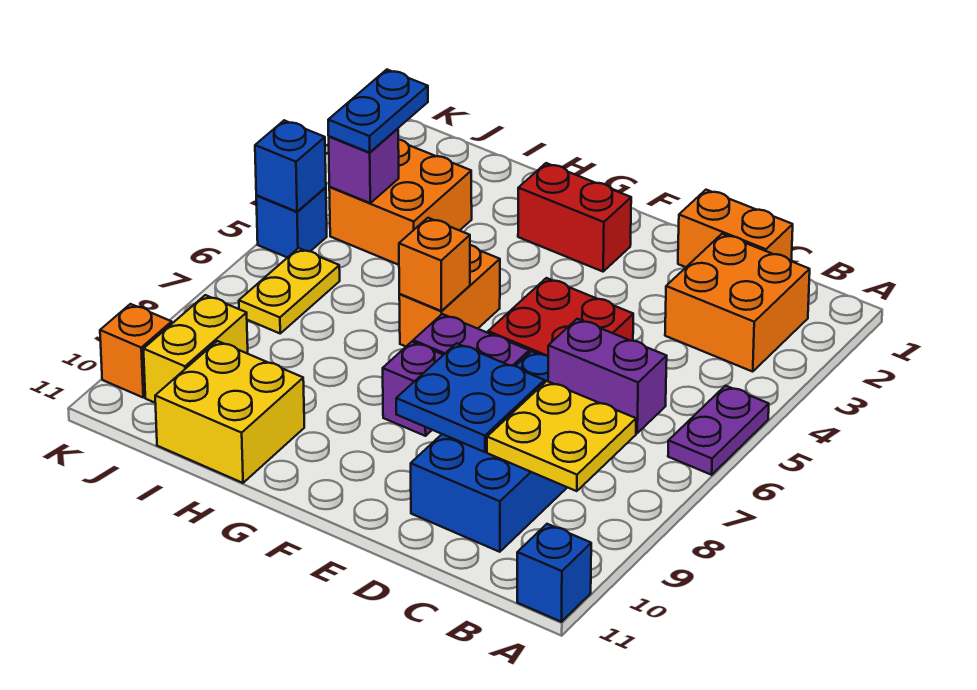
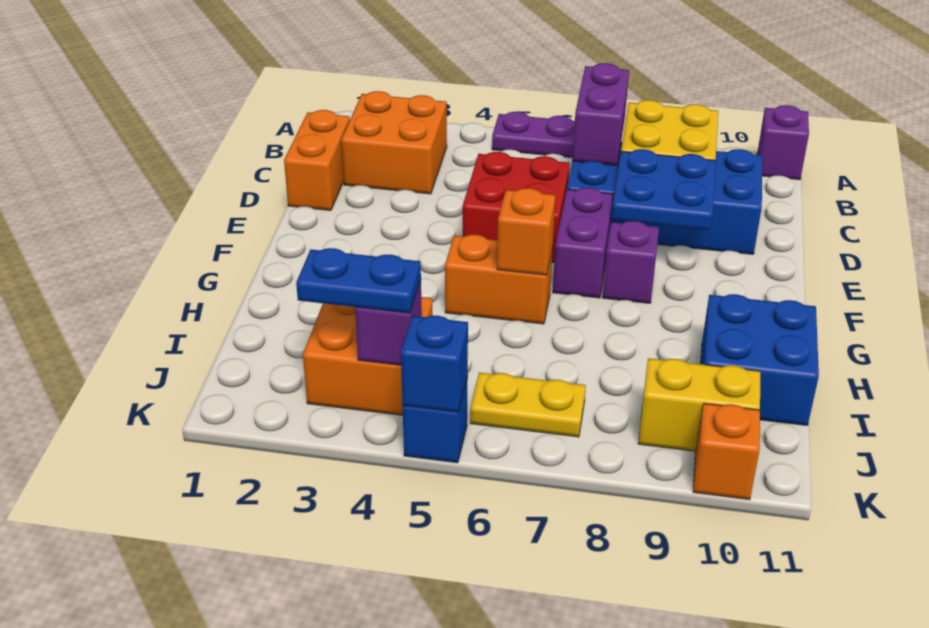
blue brick A11 level 1 -> purple brick A11 level 1
red brick F2:G2 level 1 -> none
yellow brick H10:I11 level 1 -> blue brick H10:I11 level 1

